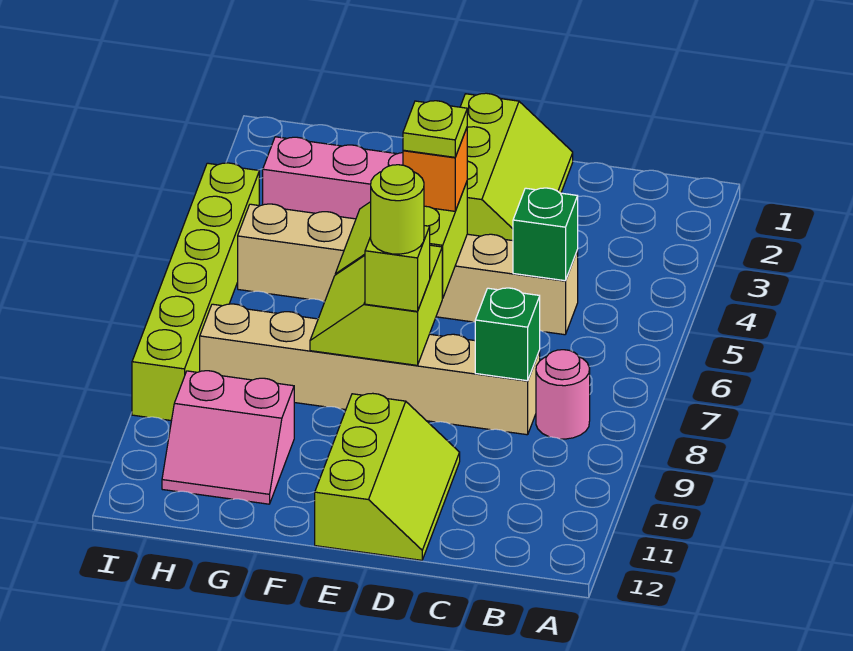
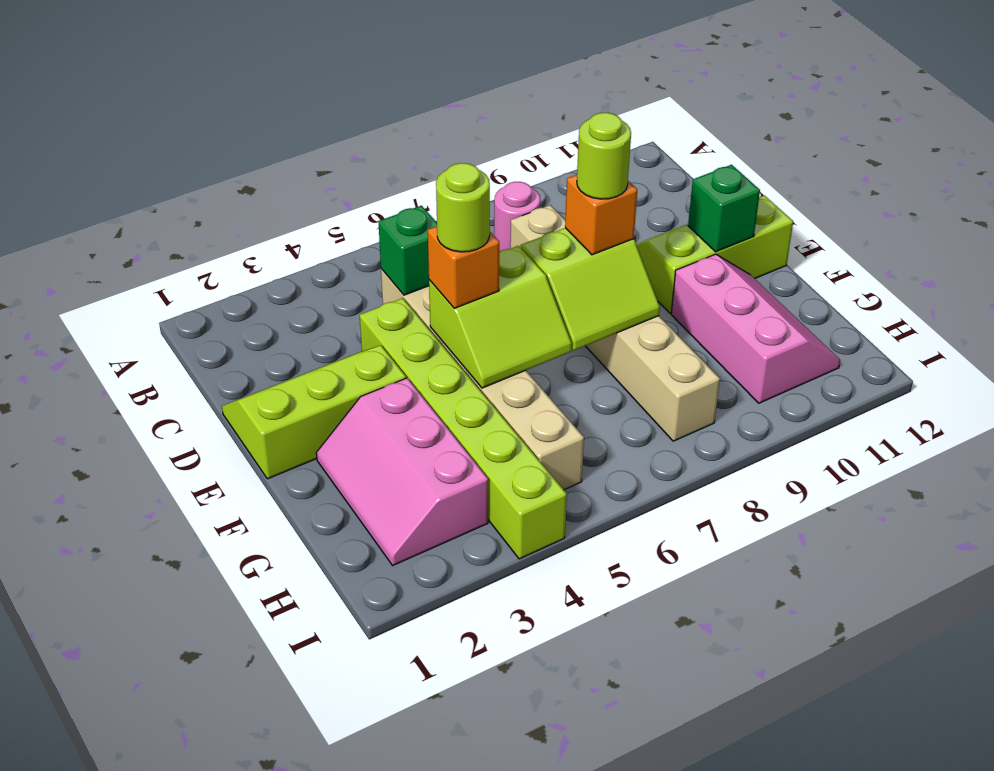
green brick C8 level 2 -> green brick E11 level 2
lime plate E5 level 4 -> lime round brick E5 level 4
lime brick E8 level 3 -> orange brick E8 level 3
pink slope G10:H11 level 1 top 10 -> pink slope F10:H11 level 1 top 10
lime brick I4:I9 level 1 -> lime brick D4:I4 level 1

